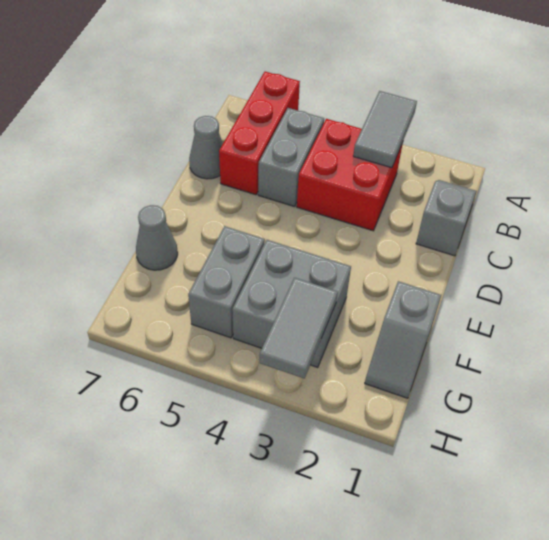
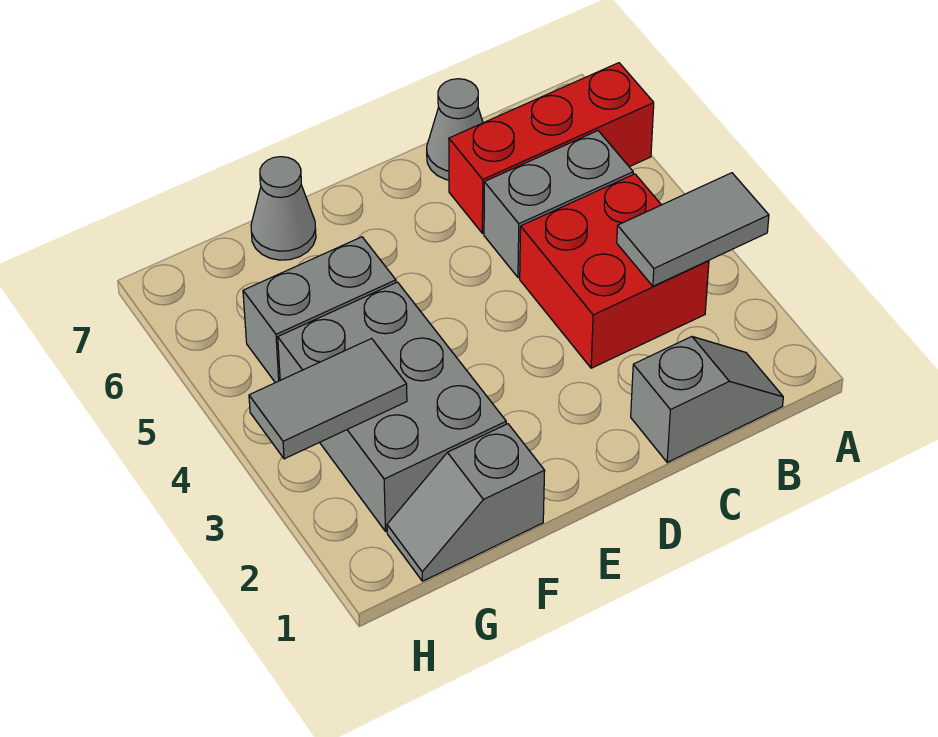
grey brick F3:G4 level 1 -> grey brick F2:G4 level 1

